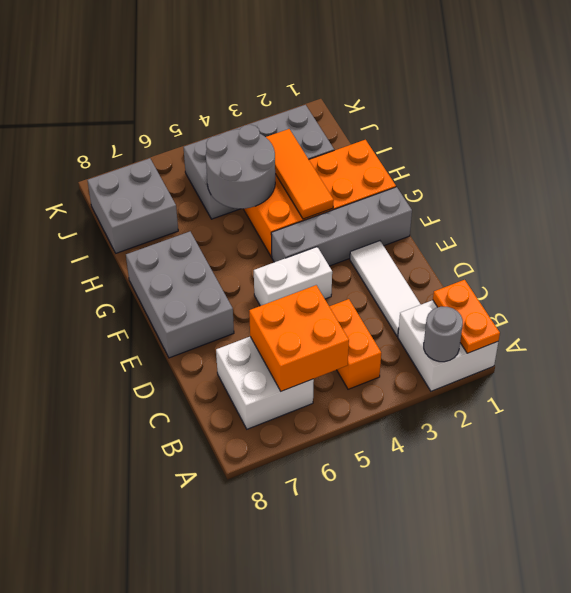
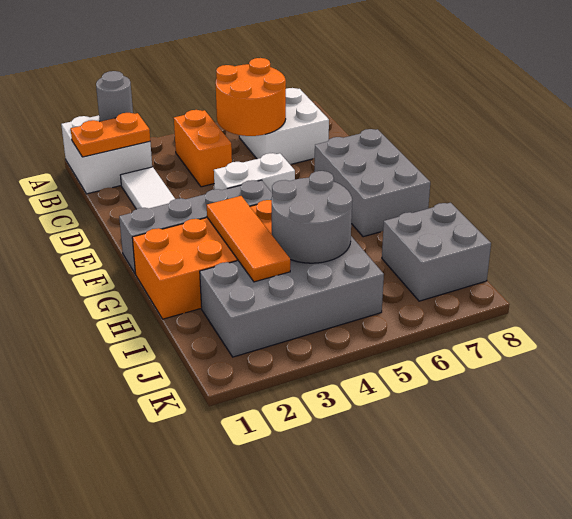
orange plate A1:B1 level 2 -> orange plate B1:B2 level 2
orange brick B5:C6 level 2 -> orange round brick B5:C6 level 2

